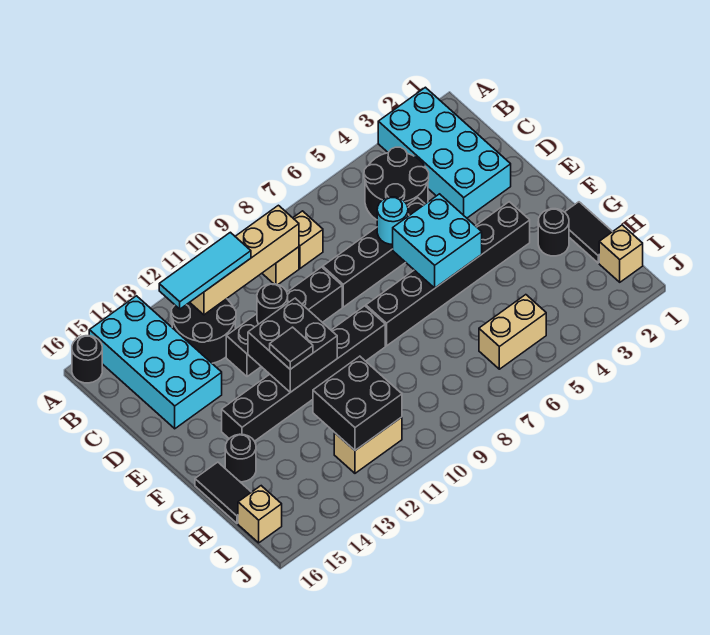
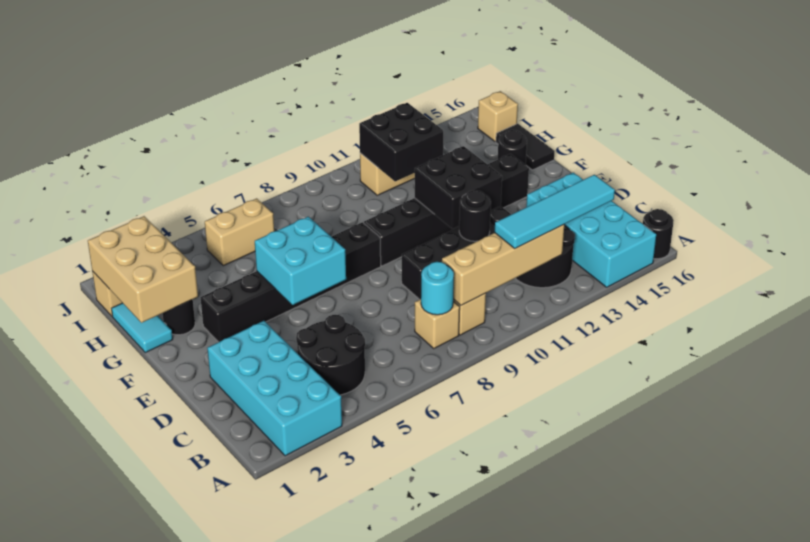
cyan tile B11:B13 level 3 -> cyan tile B11:B14 level 3
black brick D5:D8 level 1 -> none
cyan round brick D6 level 2 -> cyan round brick B8 level 2
black tile F12 level 3 -> none
black tile G1:H1 level 1 -> cyan tile G1:H1 level 1
none -> tan brick G1:I2 level 2

